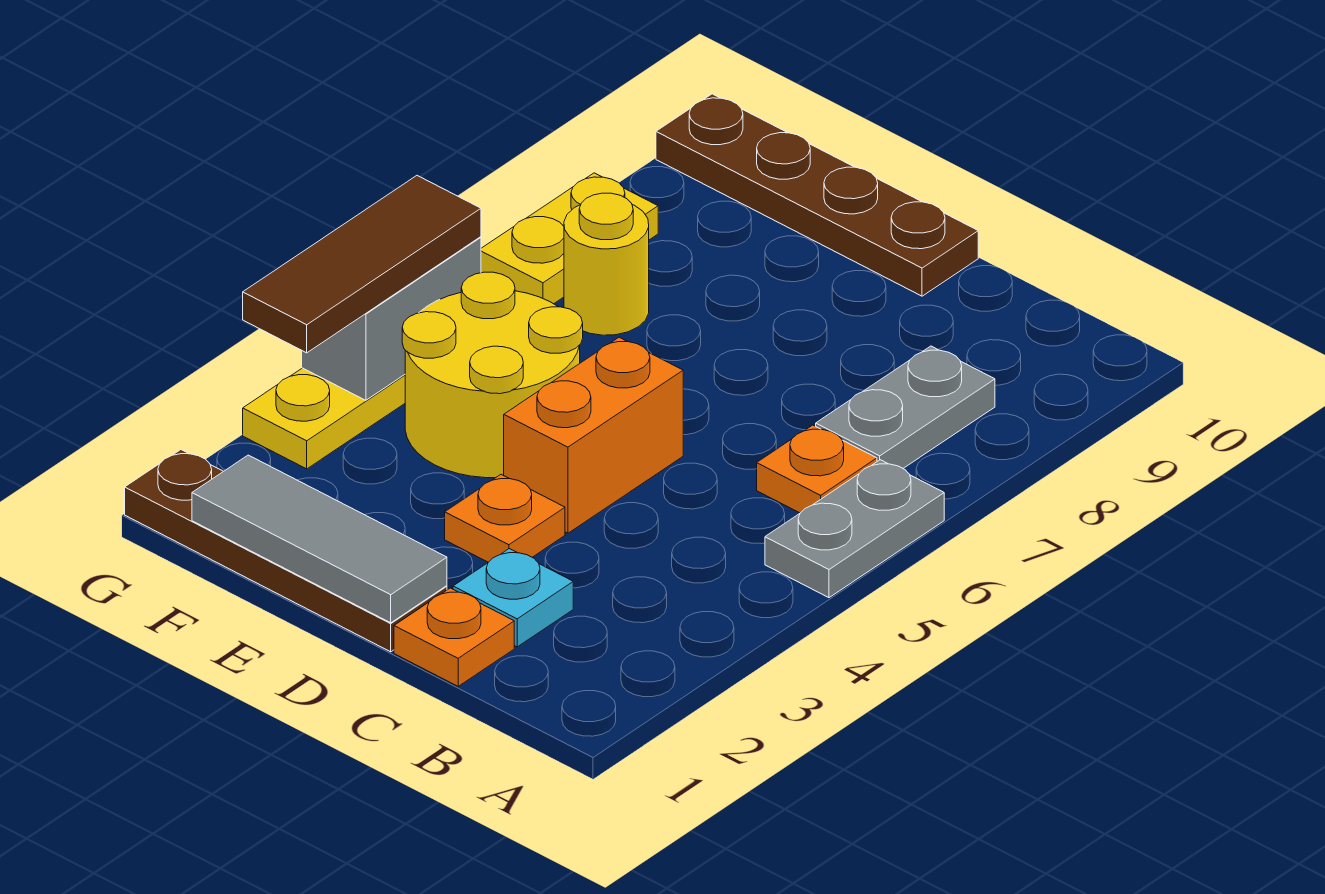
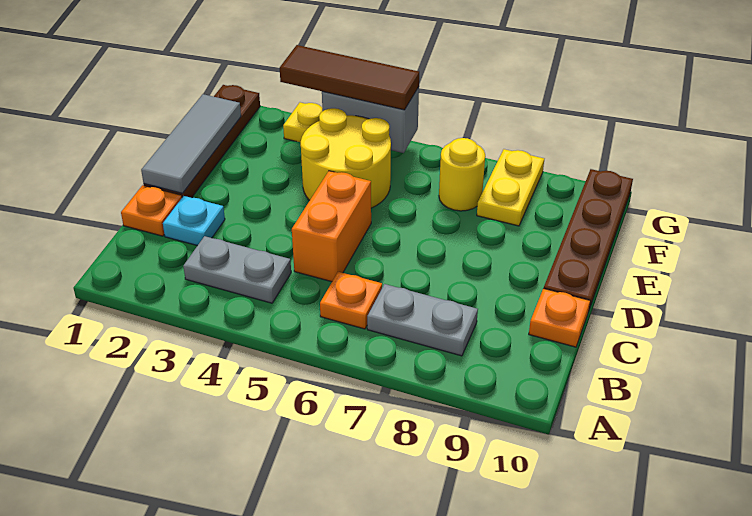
grey plate A5:A6 level 1 -> grey plate B3:B4 level 1
orange plate D3 level 1 -> orange plate C10 level 1
orange brick D4:D5 level 1 -> orange brick C5:D5 level 1
yellow plate G7:G8 level 1 -> yellow plate F8:G8 level 1

